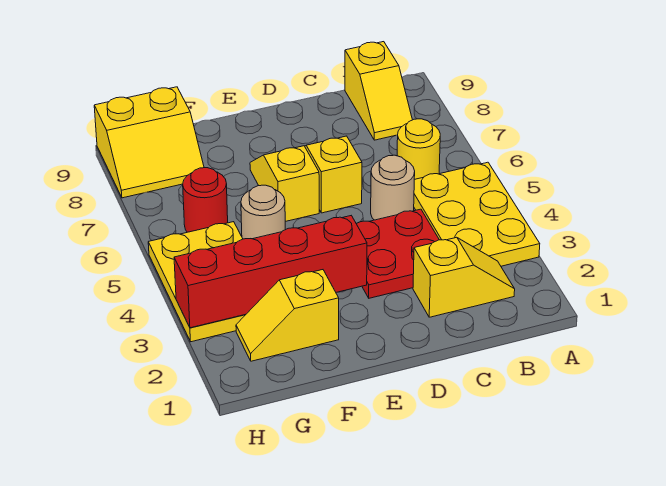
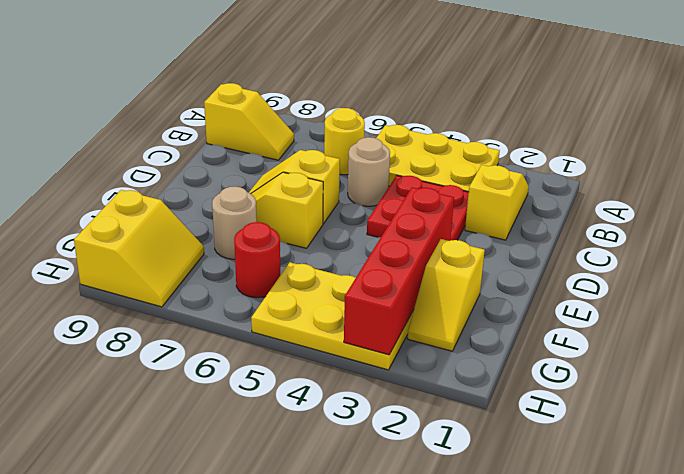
tan round brick F5 level 1 -> tan round brick F7 level 1

